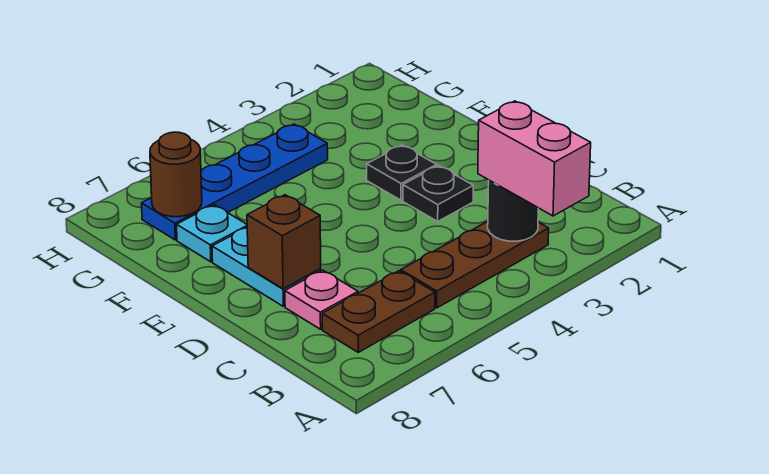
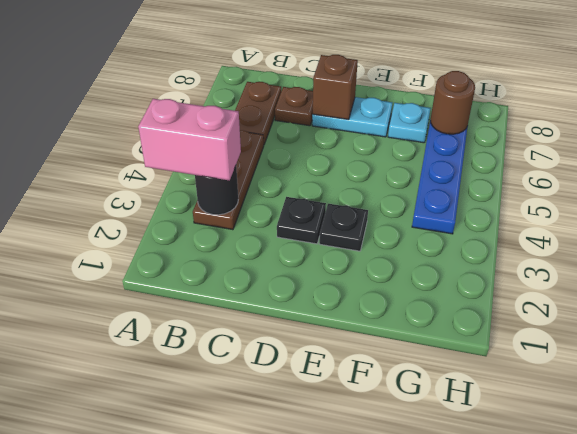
pink plate C7 level 1 -> brown plate C7 level 1

